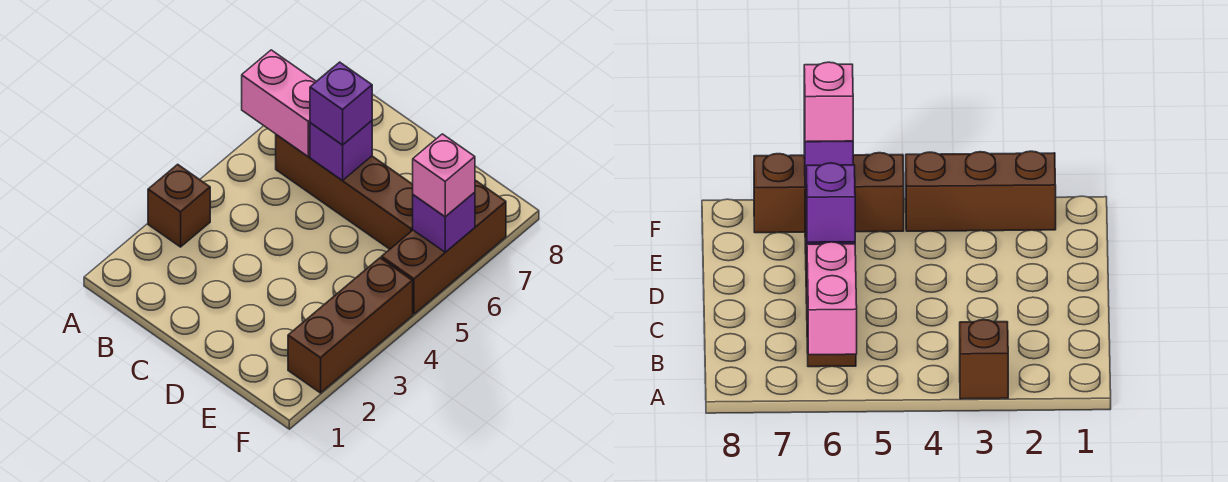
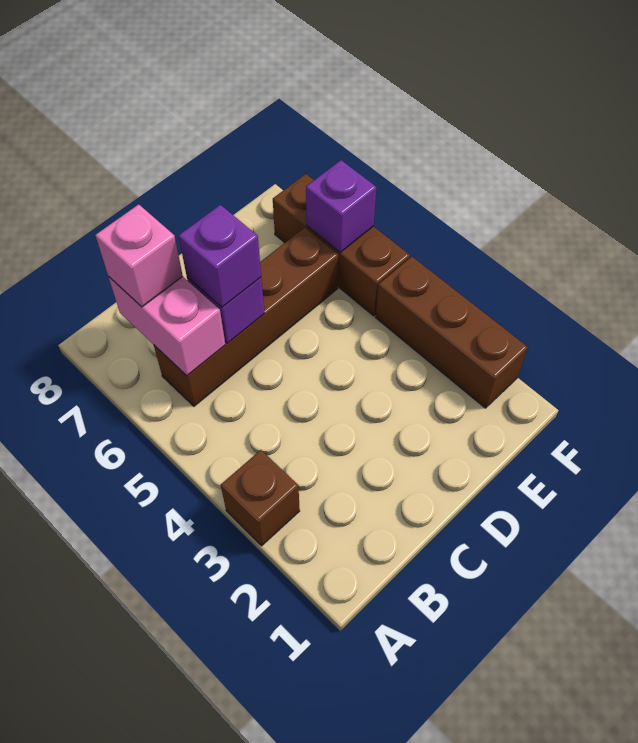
pink brick A6:B6 level 2 -> pink brick B6:B7 level 2
pink brick F6 level 3 -> pink brick B7 level 3

